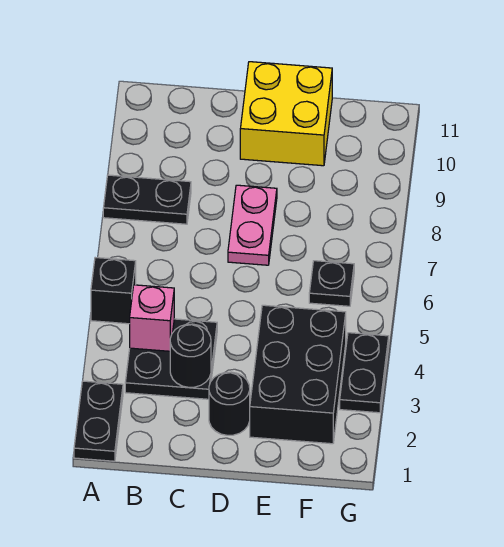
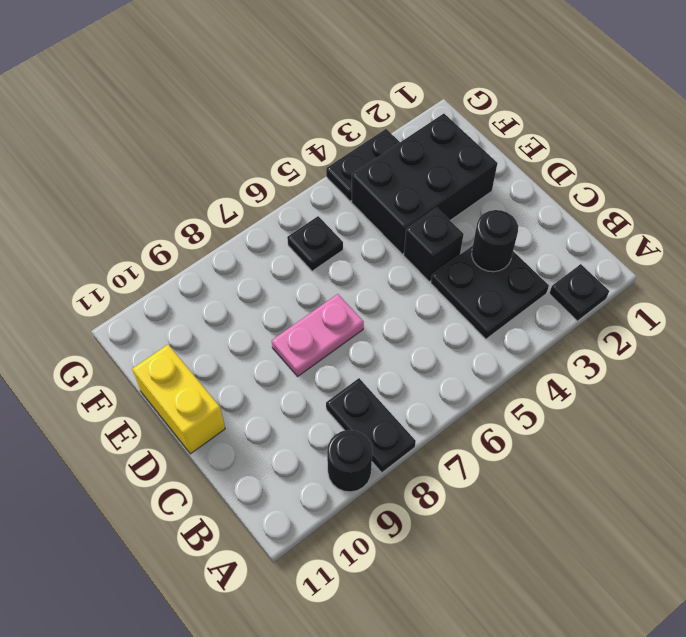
black plate A1:A2 level 1 -> black plate A2 level 1
black brick A5 level 1 -> black brick D4 level 1
pink brick B4 level 2 -> none
black round brick D2 level 1 -> black round brick A9 level 1
yellow brick D10:E11 level 1 -> yellow brick D11:E11 level 1

